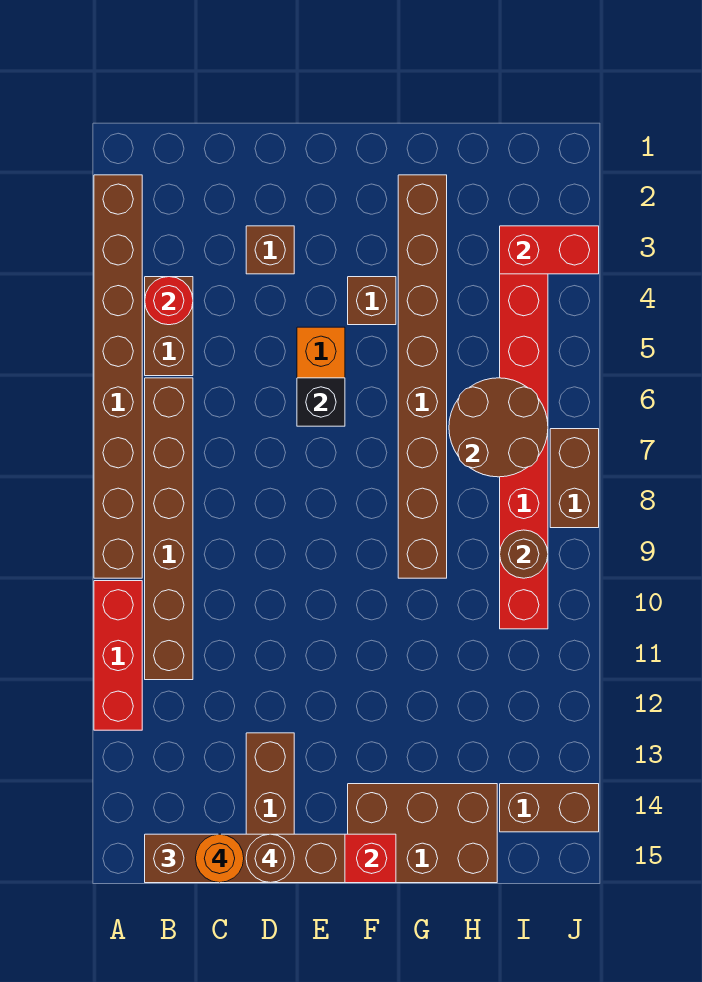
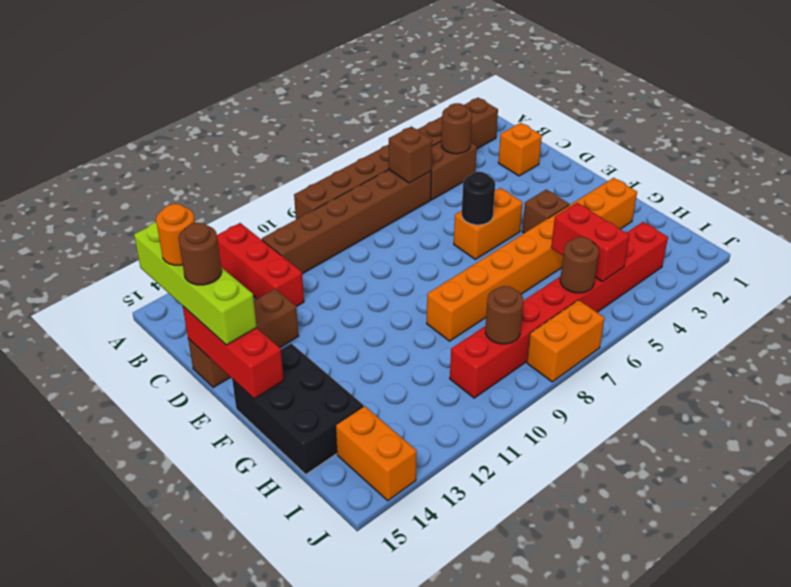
red brick A10:A12 level 1 -> red brick A12:C12 level 1
red round brick B4 level 2 -> brown round brick B4 level 2
brown brick B15:E15 level 3 -> lime brick B15:E15 level 3
none -> orange brick C2 level 1
brown brick D3 level 1 -> brown brick B6 level 2
black brick E6 level 2 -> black round brick E6 level 2
brown brick F14:H15 level 1 -> black brick F14:H15 level 1
brown brick G2:G9 level 1 -> orange brick G2:G9 level 1
brown round brick H6:I7 level 2 -> brown round brick I6 level 2
red brick I3:J3 level 2 -> red brick H5:I5 level 2
brown brick I14:J14 level 1 -> orange brick I14:J14 level 1
brown brick J7:J8 level 1 -> orange brick J7:J8 level 1

